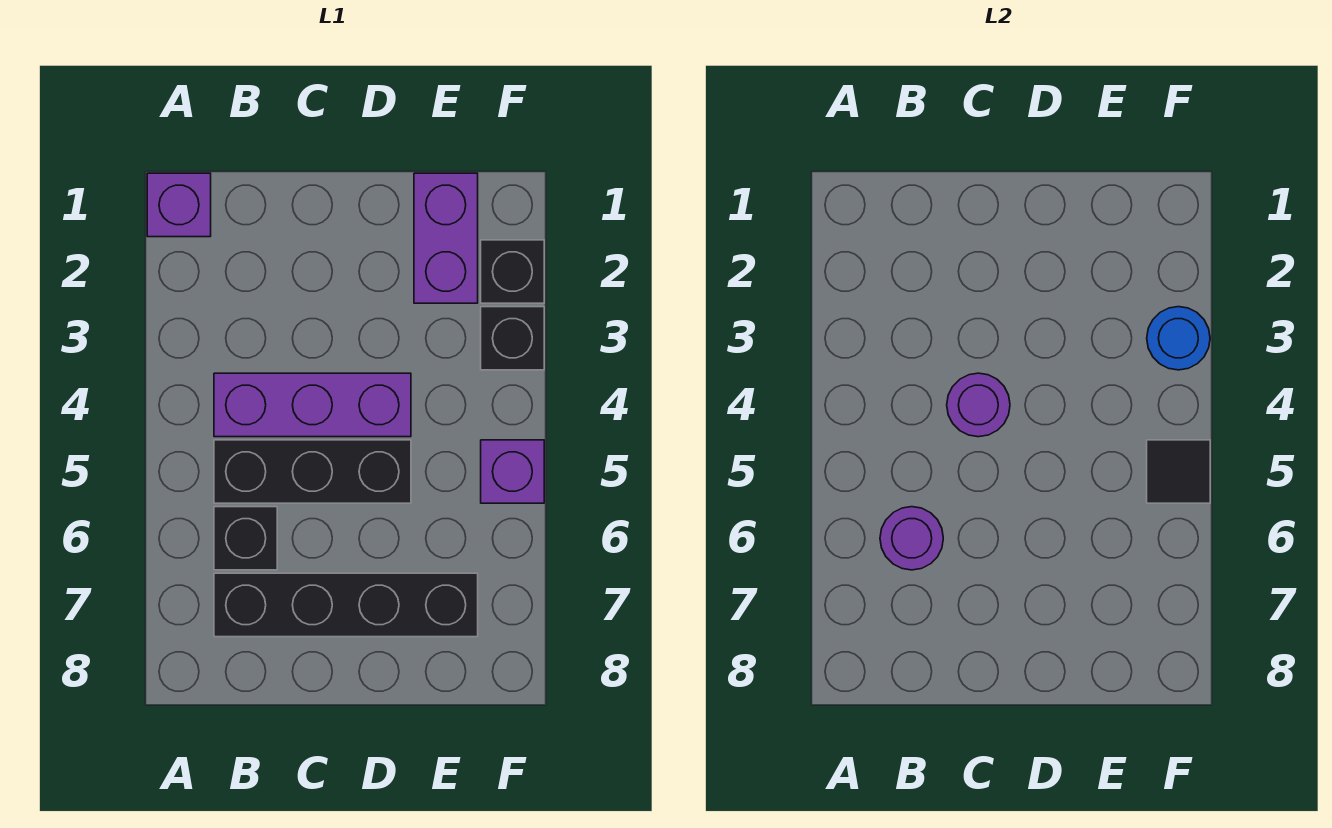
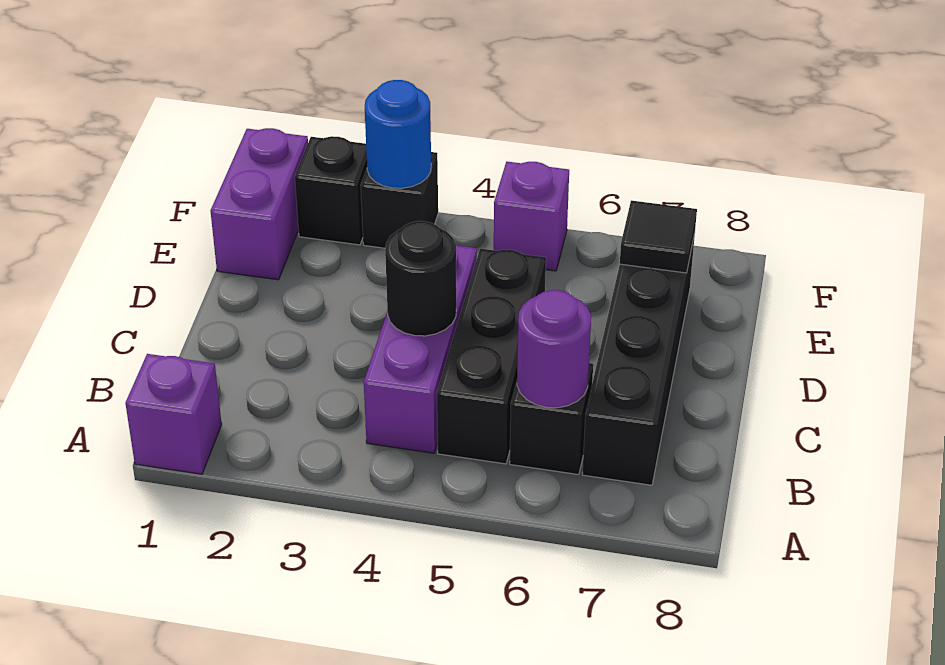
purple round brick C4 level 2 -> black round brick C4 level 2
purple brick E1:E2 level 1 -> purple brick E1:F1 level 1
black tile F5 level 2 -> black tile E7 level 2

